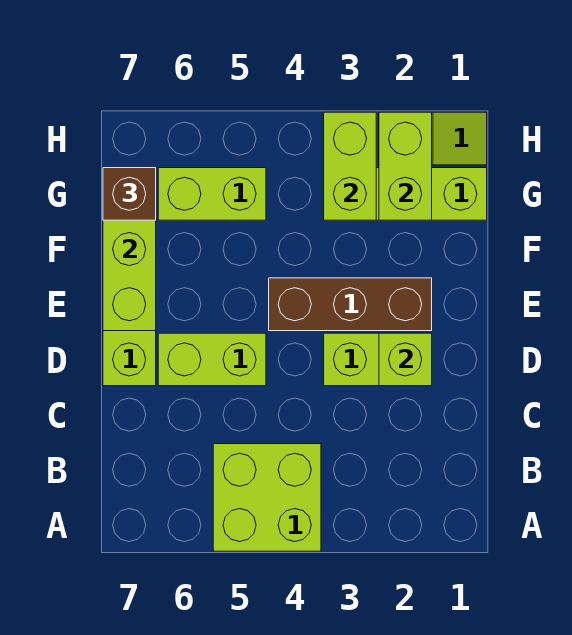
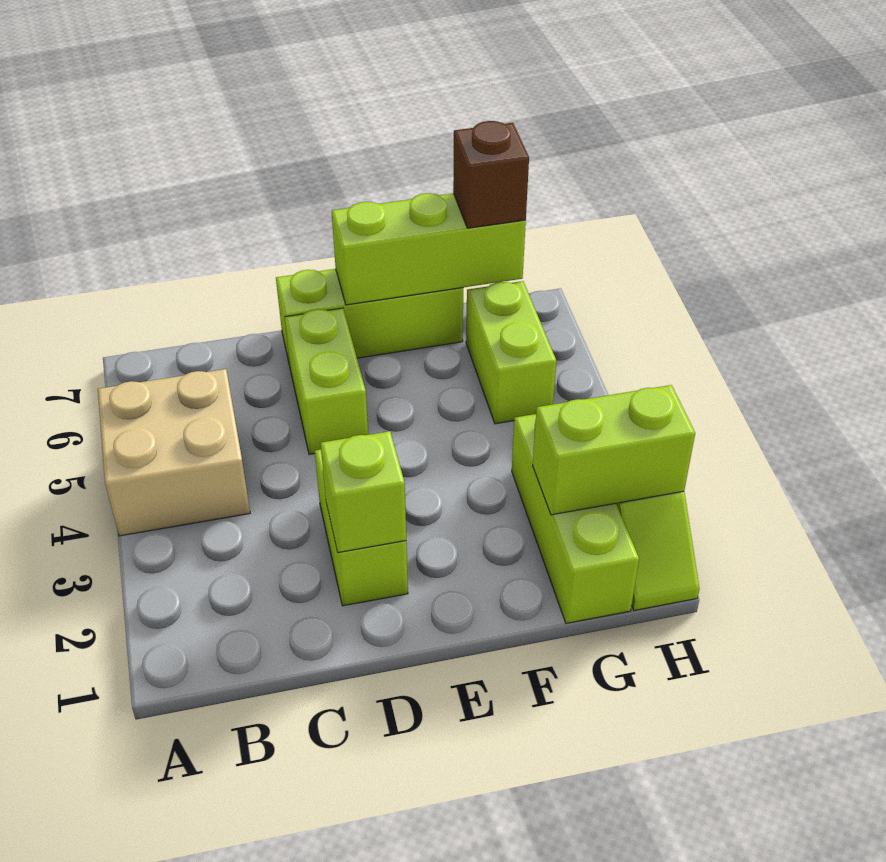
lime brick A4:B5 level 1 -> tan brick A4:B5 level 1
brown brick E2:E4 level 1 -> none
lime brick G3:H3 level 2 -> none

